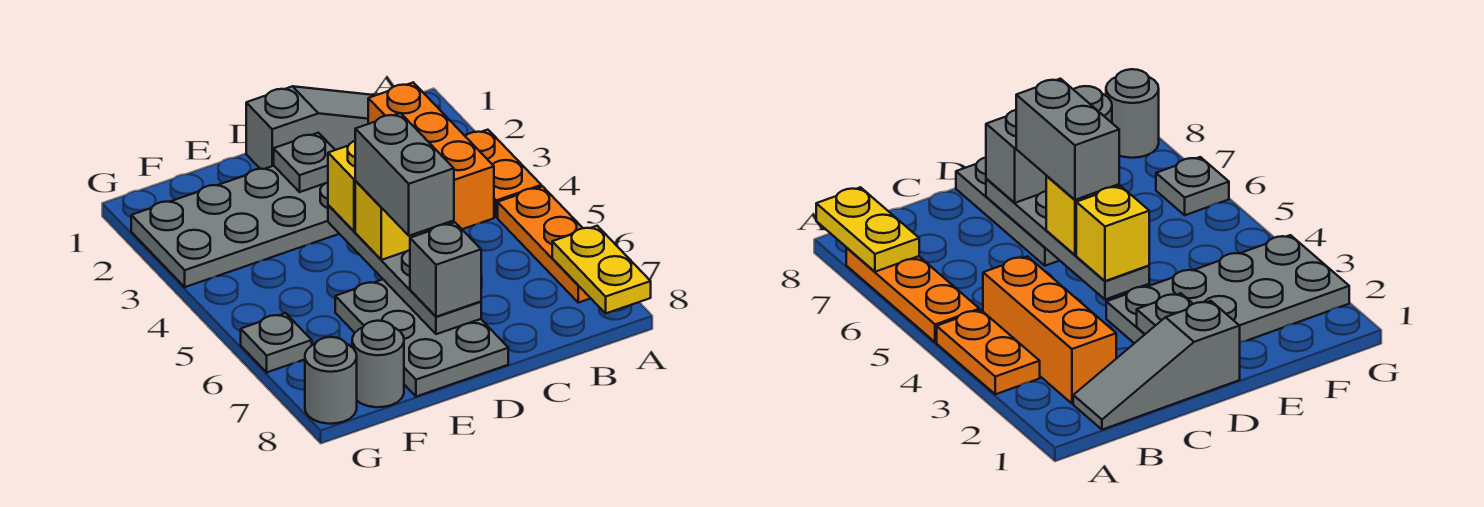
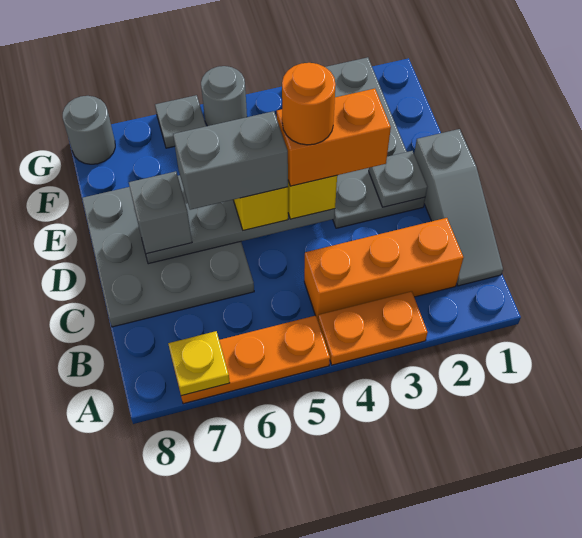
yellow plate A7:A8 level 2 -> yellow plate A7 level 2
none -> orange brick D3:D4 level 4
none -> orange round brick D4 level 5
grey plate D6:E8 level 1 -> grey plate C6:E8 level 1
grey round brick F8 level 1 -> grey round brick G5 level 1

